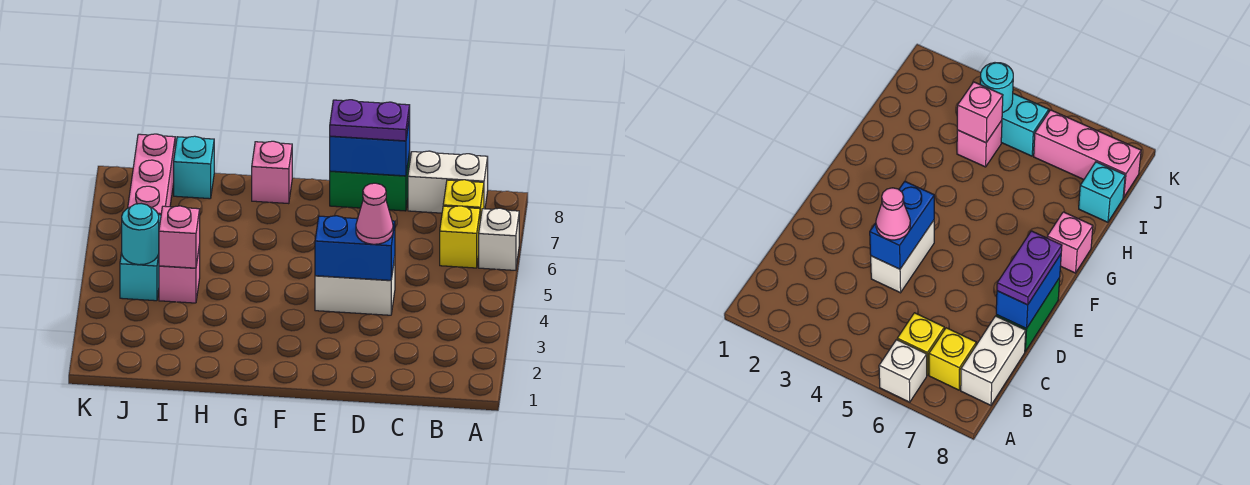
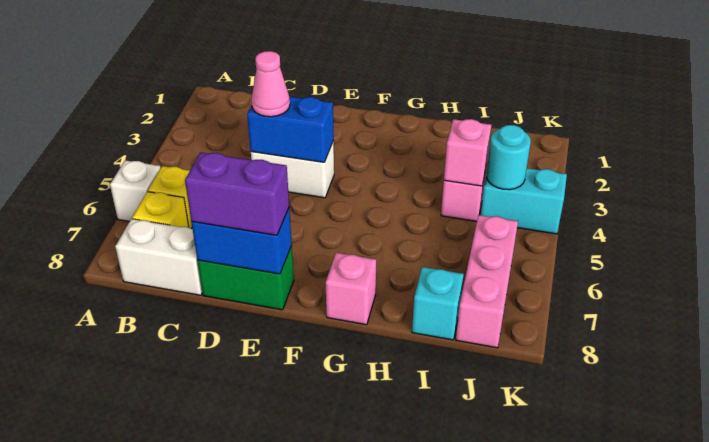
purple plate D8:E8 level 3 -> purple brick D8:E8 level 3
cyan brick J4:J5 level 1 -> cyan brick J4:K4 level 1

